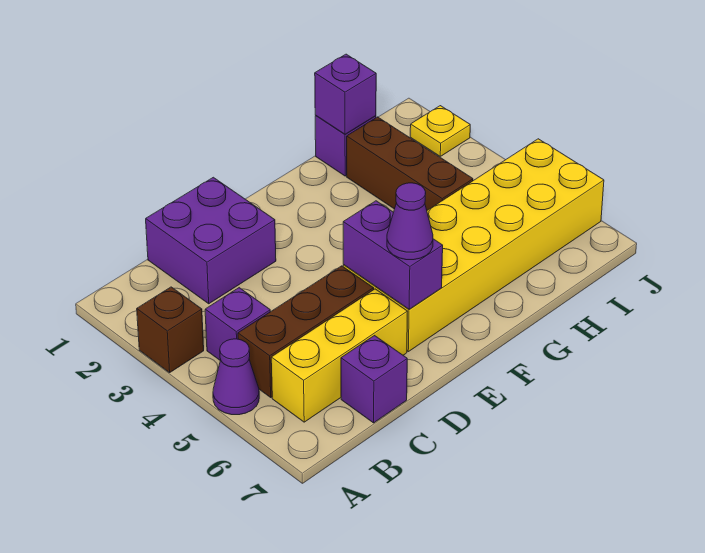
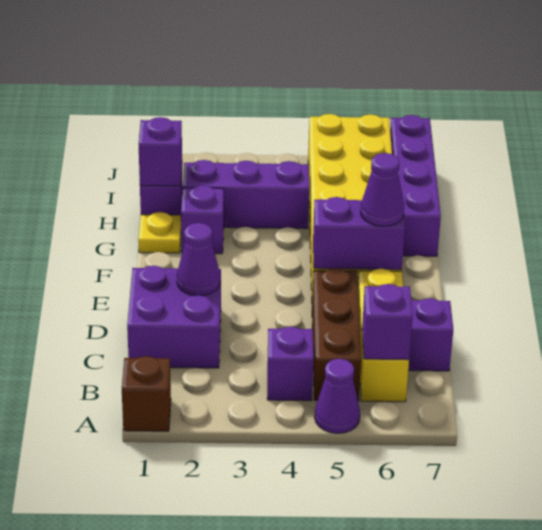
brown brick A3 level 1 -> brown brick A1 level 1
none -> purple brick B6 level 2
none -> purple cone D2 level 2
none -> purple brick G2 level 1
none -> purple brick G7:J7 level 1
brown brick H2:H4 level 1 -> purple brick H2:H4 level 1
yellow plate J2 level 1 -> yellow plate G1 level 1

